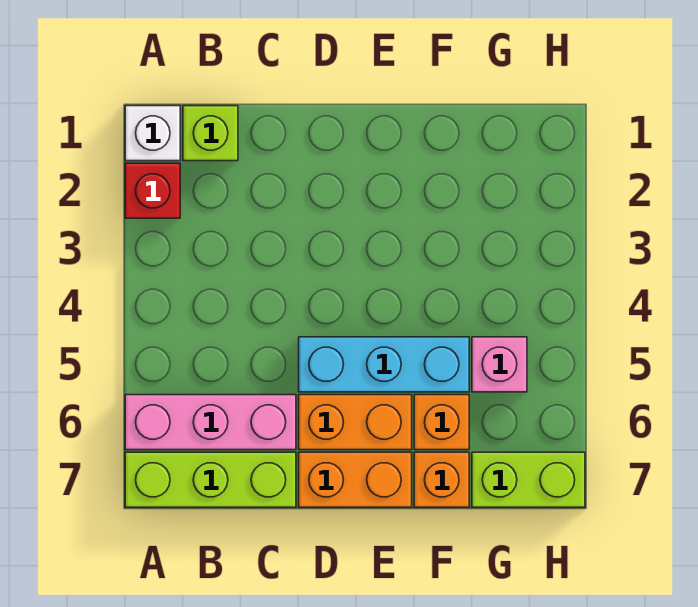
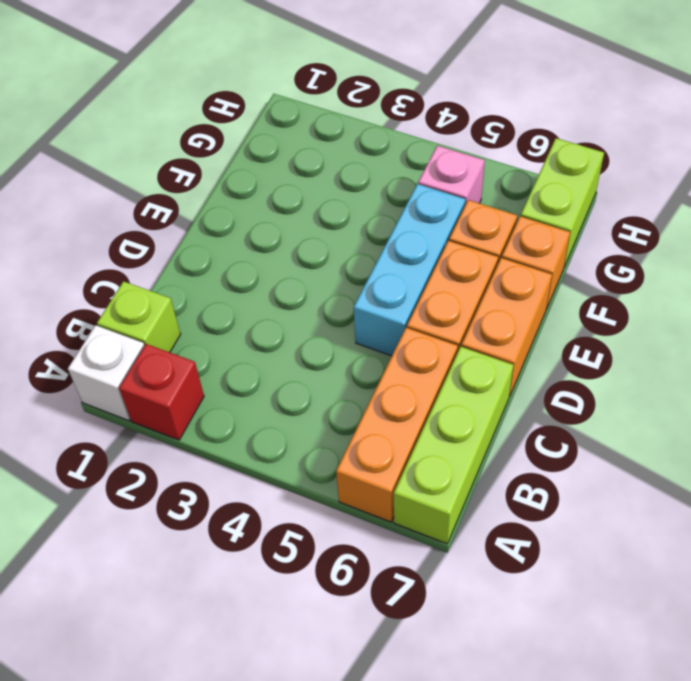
pink brick A6:C6 level 1 -> orange brick A6:C6 level 1

